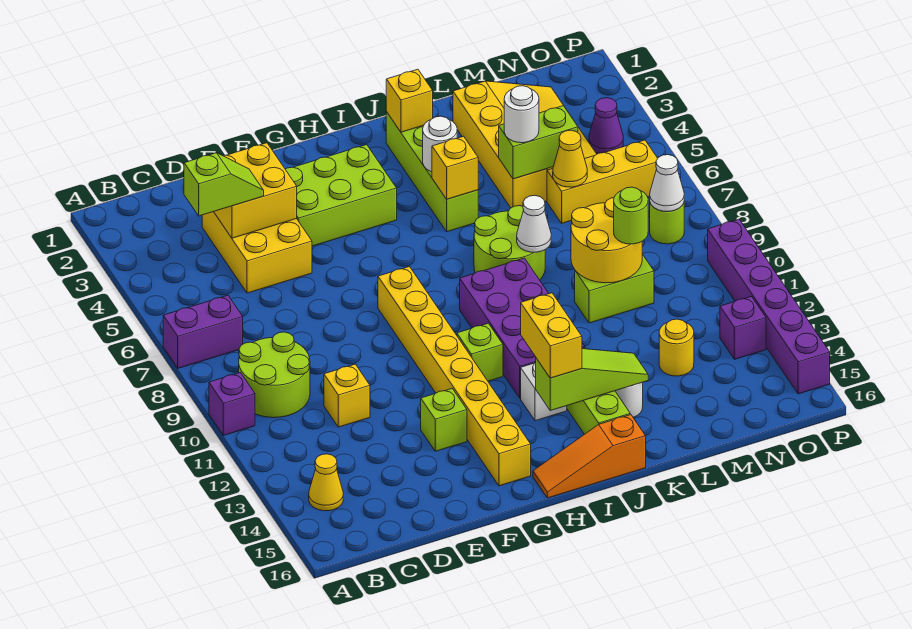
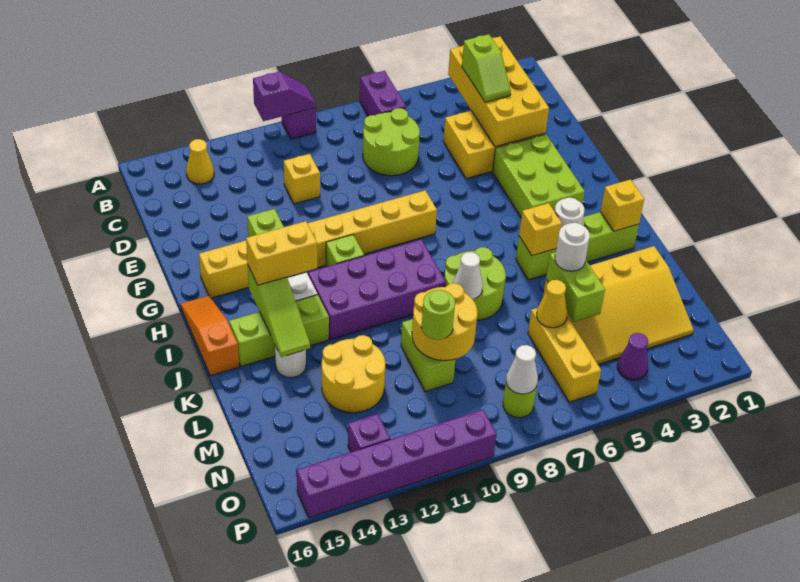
none -> purple slope A10:A11 level 2 top 11
lime round brick B9:C10 level 1 -> lime round brick C7:D8 level 1
yellow brick D3:E4 level 2 -> yellow brick B3:E4 level 2
yellow round brick M13 level 1 -> yellow round brick L12:M13 level 1

